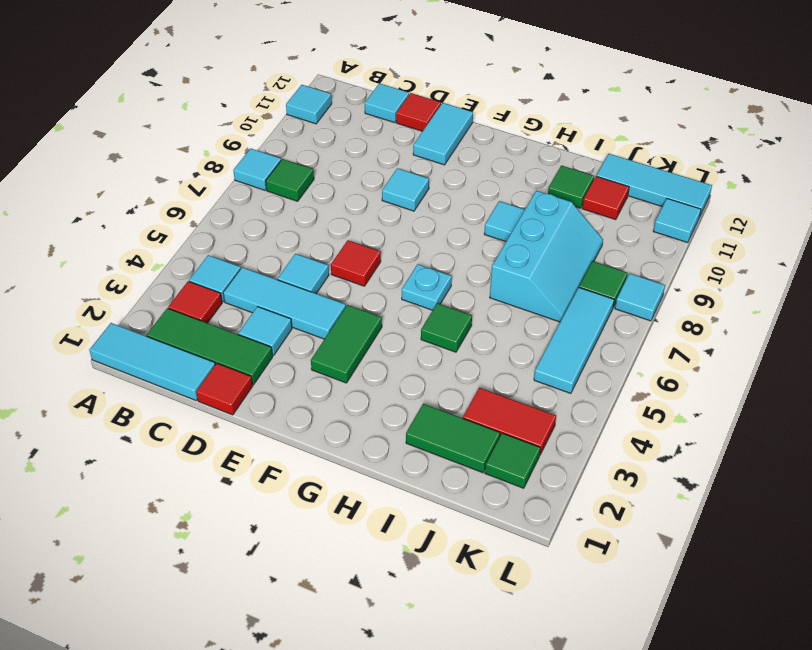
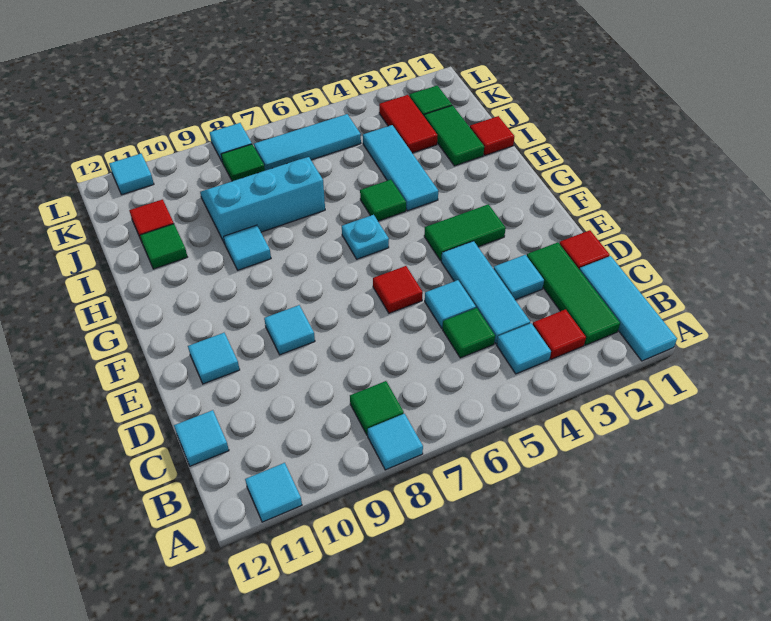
none -> green tile C5 level 1
red tile D12 level 1 -> red tile I1 level 1
cyan tile E11:E12 level 1 -> cyan tile E11 level 1
cyan tile J12:L12 level 1 -> cyan tile H4:J4 level 1

